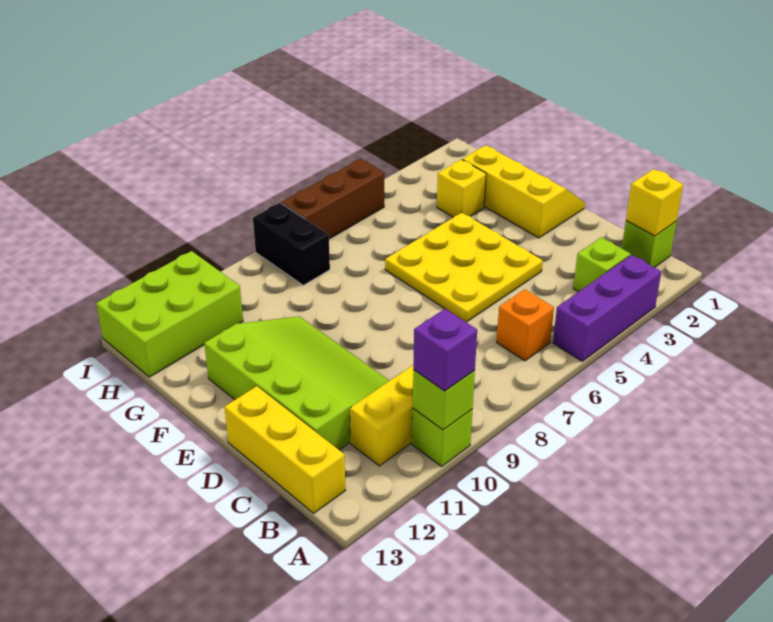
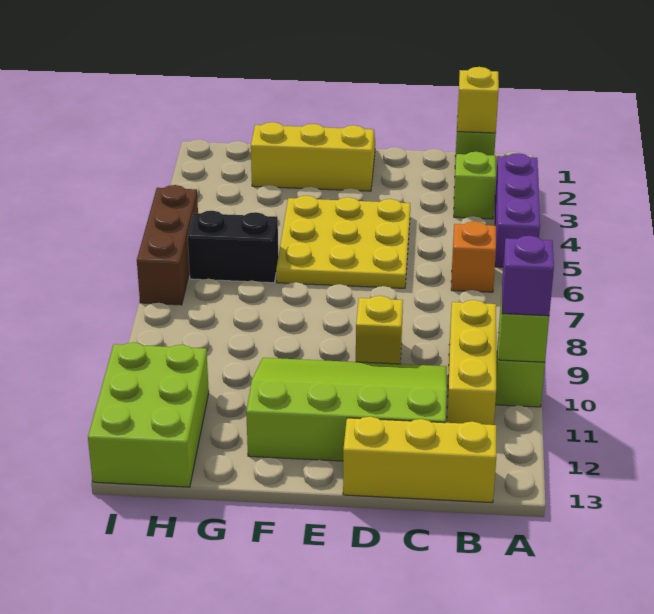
yellow brick G3 level 1 -> yellow brick D9 level 1
black brick H8:I8 level 1 -> black brick G6:H6 level 1

